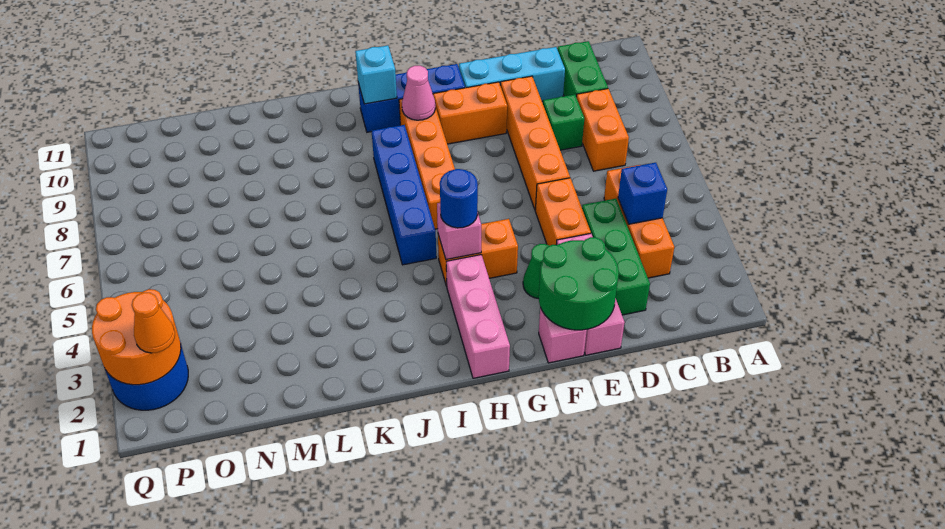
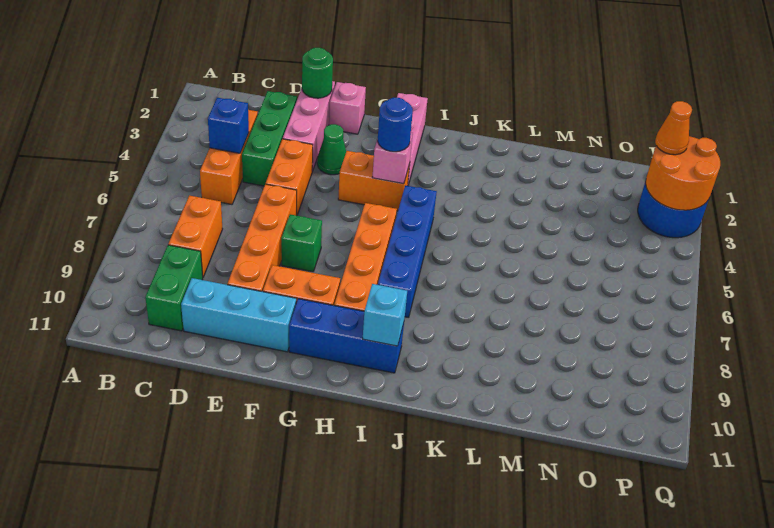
green brick D8 level 1 -> green brick F7 level 1
green round brick E1:F2 level 2 -> green round brick E1 level 2
pink cone H9 level 2 -> none

